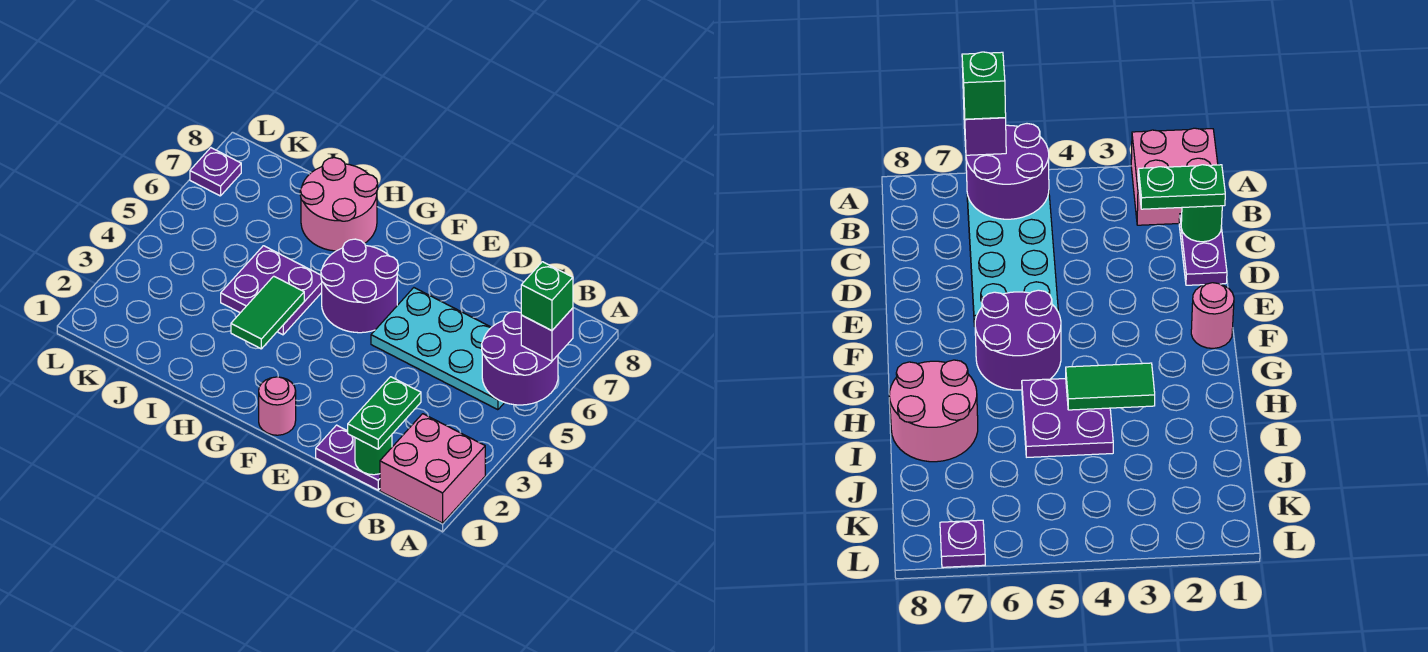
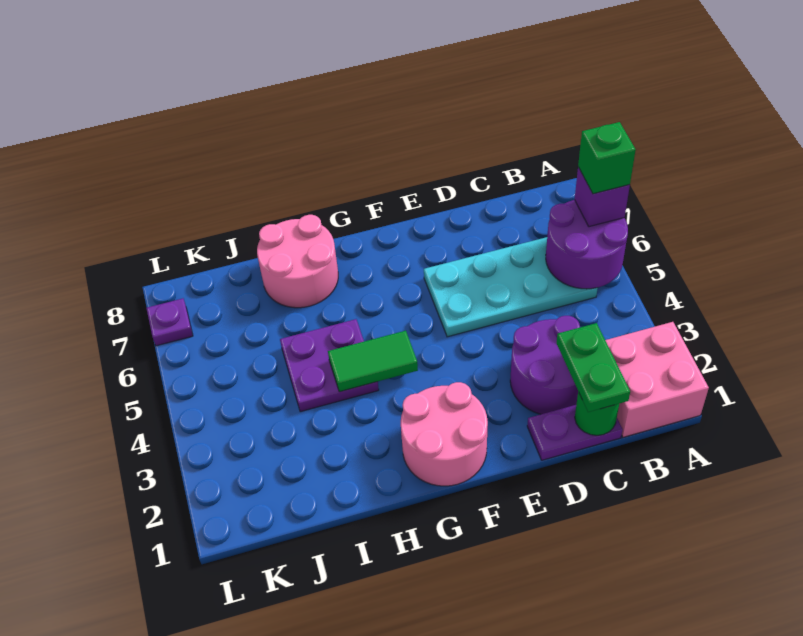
pink round brick F1 level 1 -> pink round brick F1:G2 level 1
purple round brick F5:G6 level 1 -> purple round brick C2:D3 level 1
green tile H3:H4 level 2 -> green tile G4:H4 level 2

